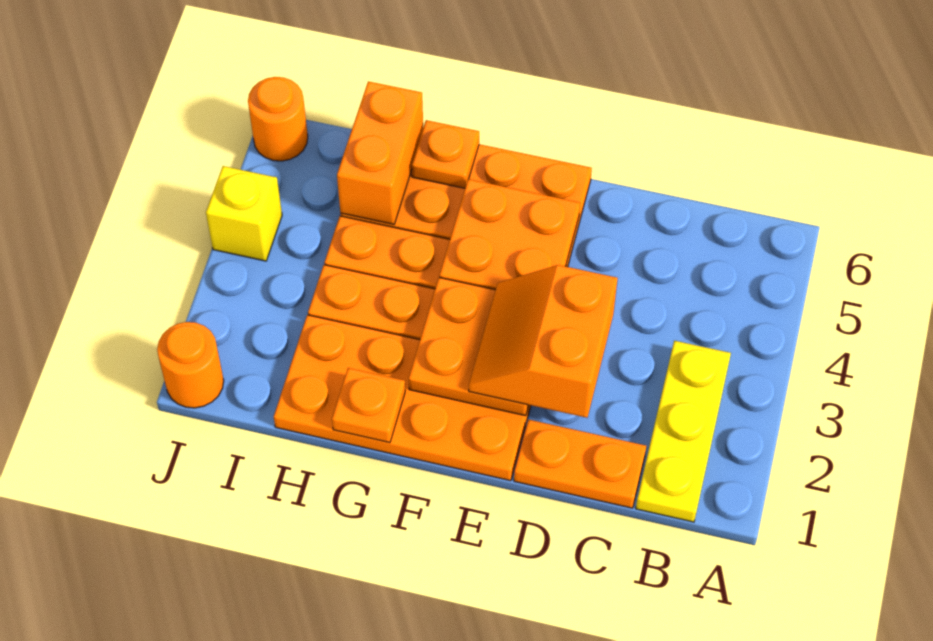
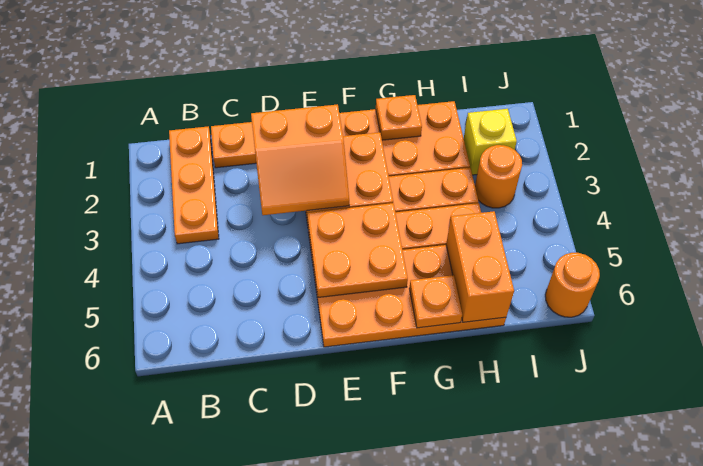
yellow plate B1:B3 level 1 -> orange plate B1:B3 level 1
orange slope D2:E3 level 3 top D -> orange slope D2:E3 level 3 top 2
orange round brick J1 level 1 -> orange round brick I3 level 1
yellow brick J4 level 1 -> yellow brick I2 level 1

